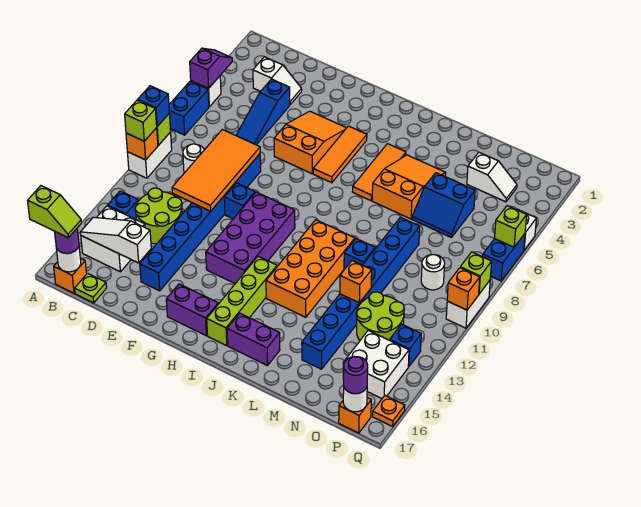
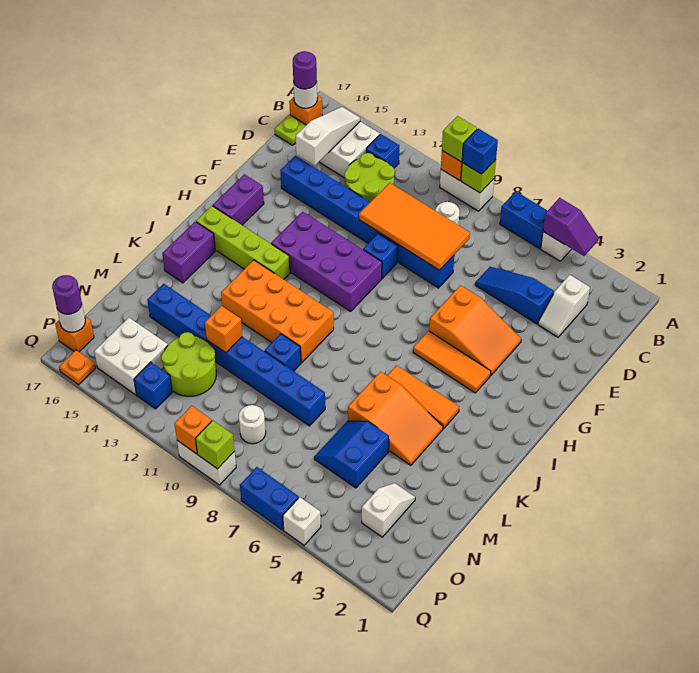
lime slope A17:B17 level 4 top A -> none
white slope N3:O3 level 1 top N -> white slope N3:O3 level 1 top O
lime brick Q6 level 2 -> none

